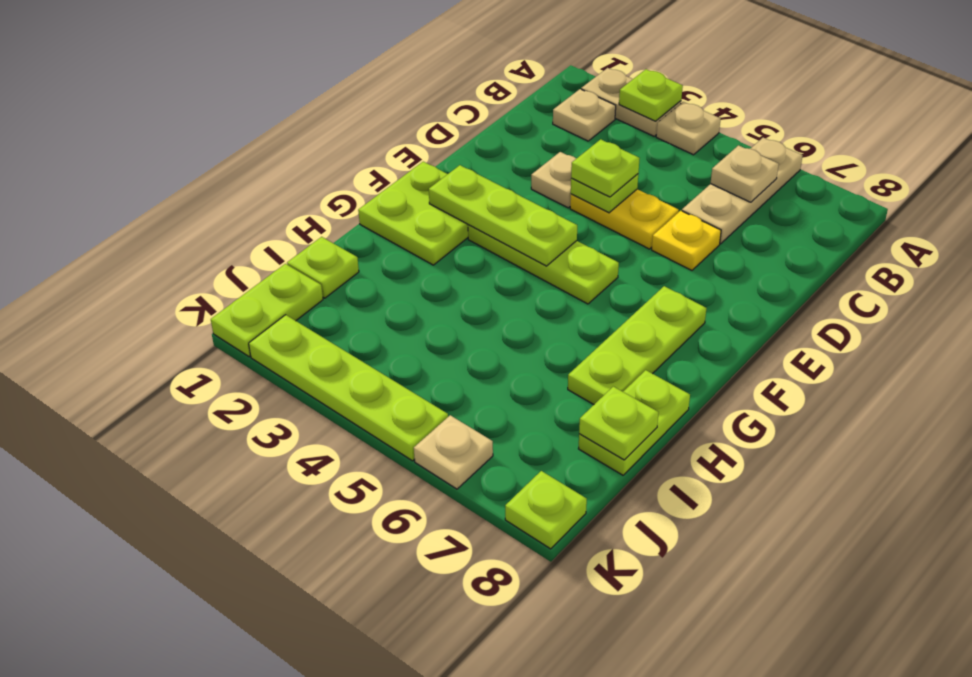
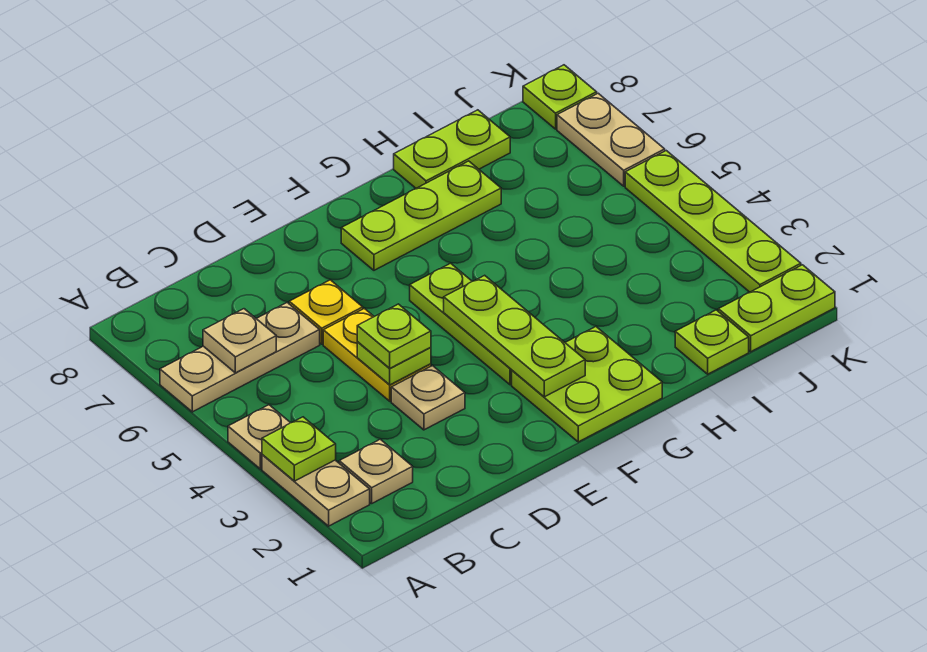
lime plate I8 level 2 -> none
tan plate K6 level 1 -> tan plate K6:K7 level 1

